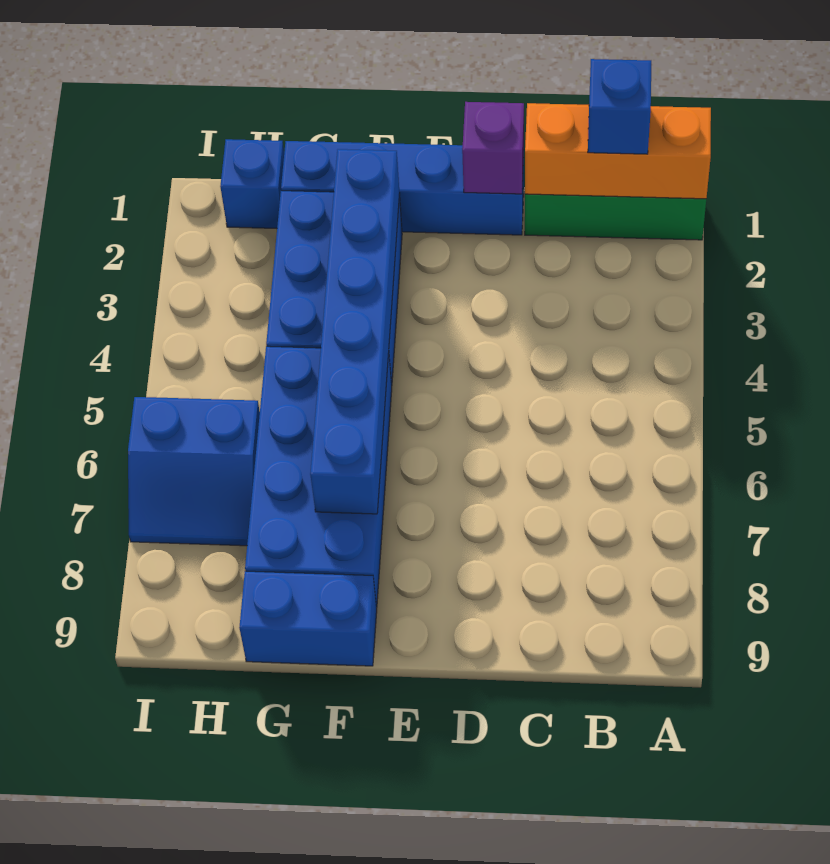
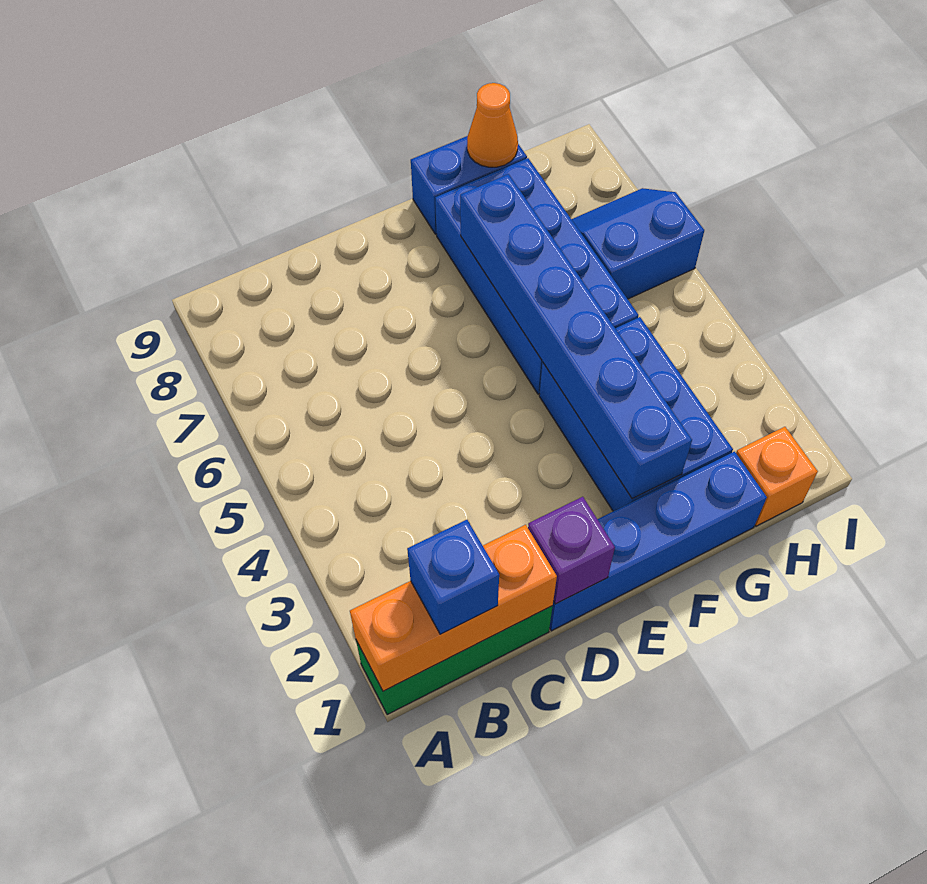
none -> orange cone G9 level 2
blue brick H1 level 1 -> orange brick H1 level 1

